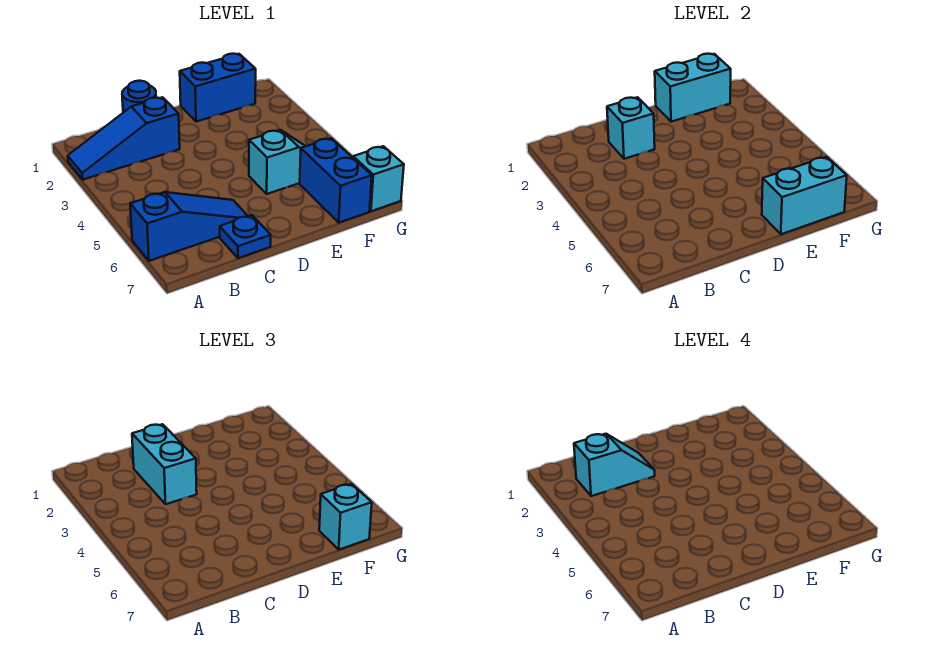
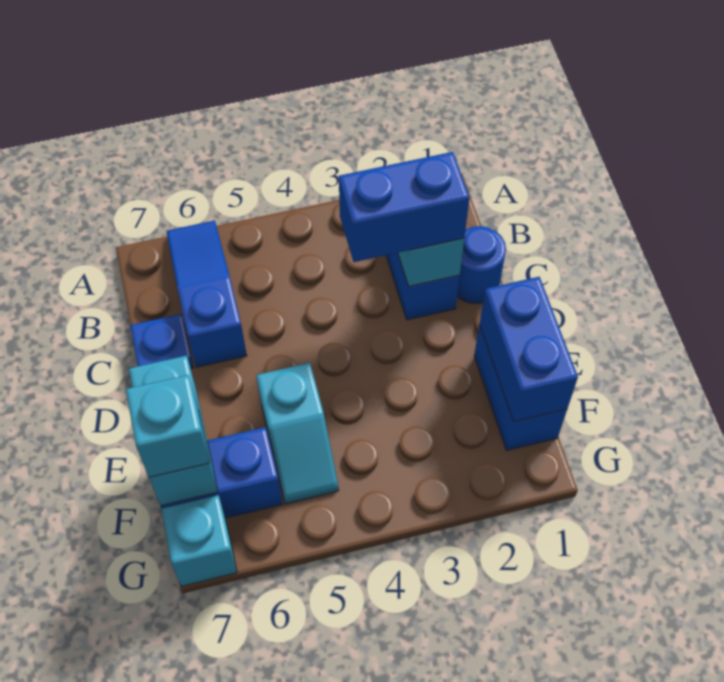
blue slope A6:C6 level 1 top A -> blue slope A6:C6 level 1 top C
cyan slope B2:C2 level 4 top B -> none
cyan brick C2:C3 level 3 -> blue brick C2:C3 level 3
cyan brick E1:F1 level 2 -> blue brick E1:F1 level 2

